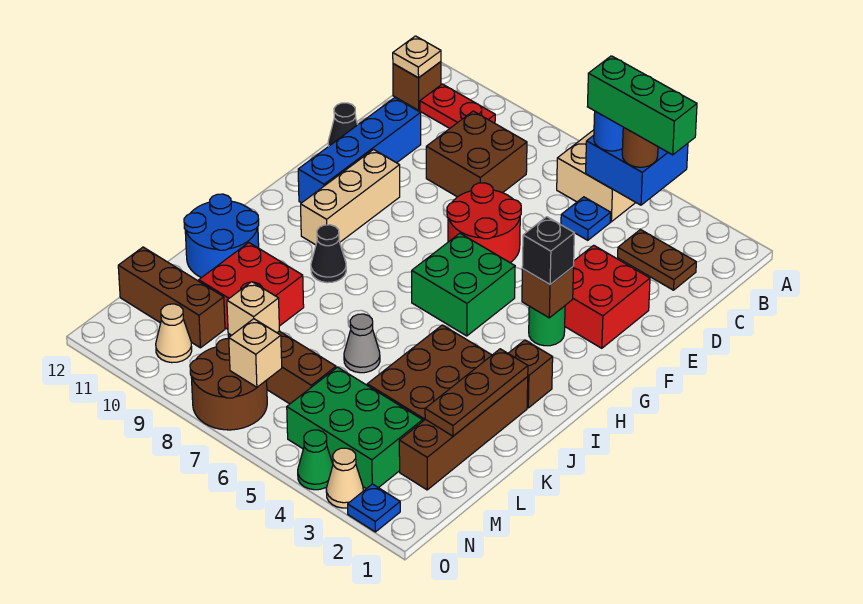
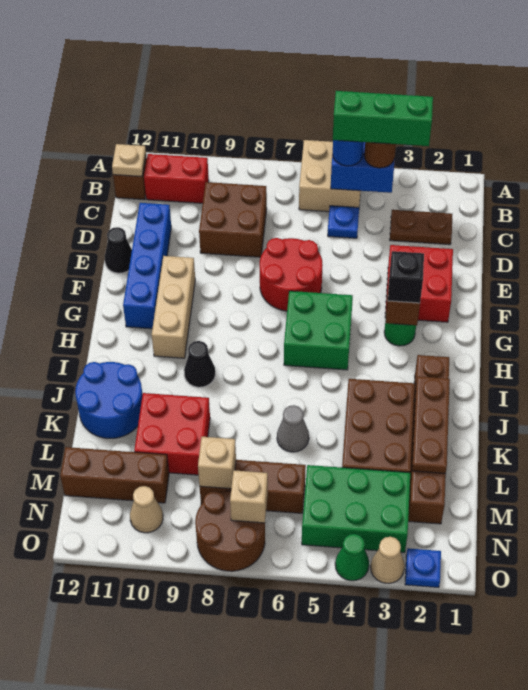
red plate B10:B11 level 1 -> red brick B10:B11 level 1

